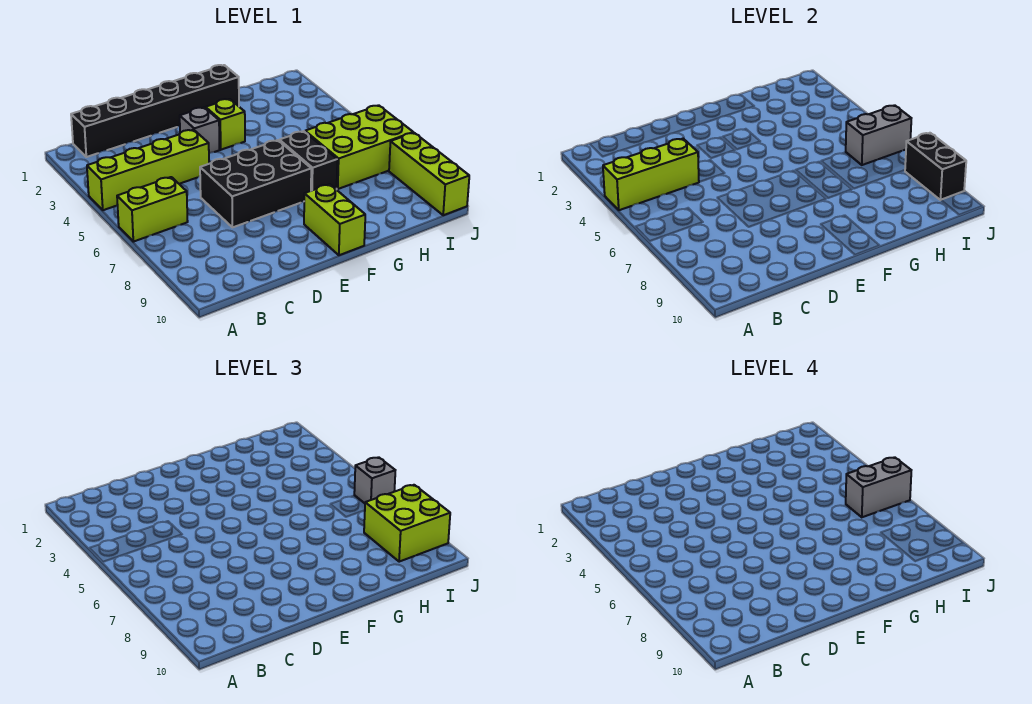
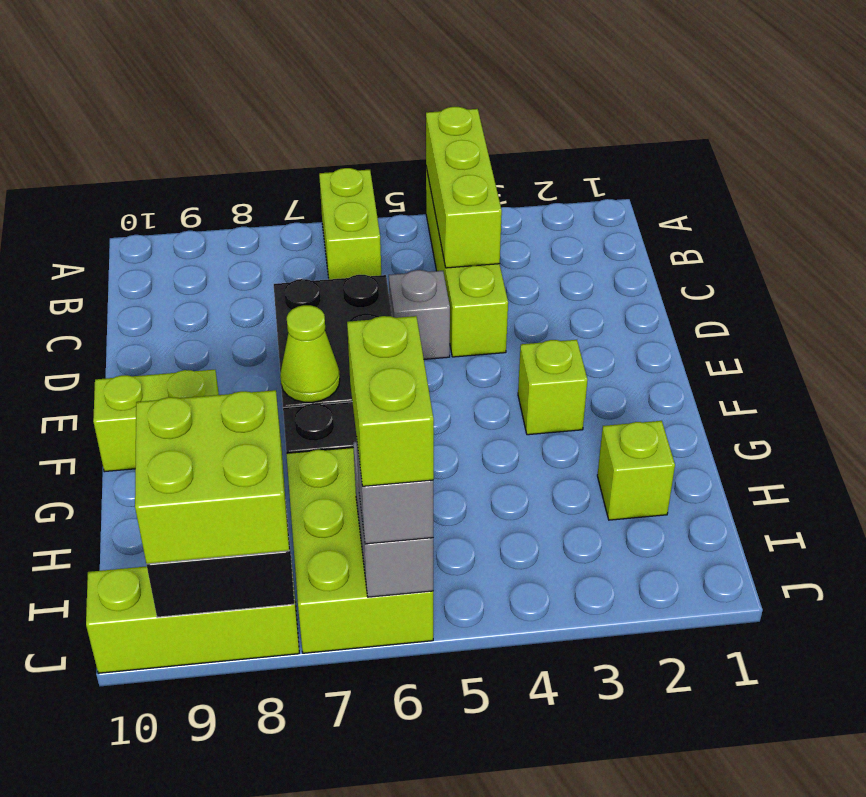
black brick B1:G1 level 1 -> none
grey brick E3 level 1 -> grey brick D5 level 1
none -> lime cone F7 level 2
none -> lime brick H2 level 1
grey brick I6:J6 level 4 -> lime brick I6:J6 level 4

